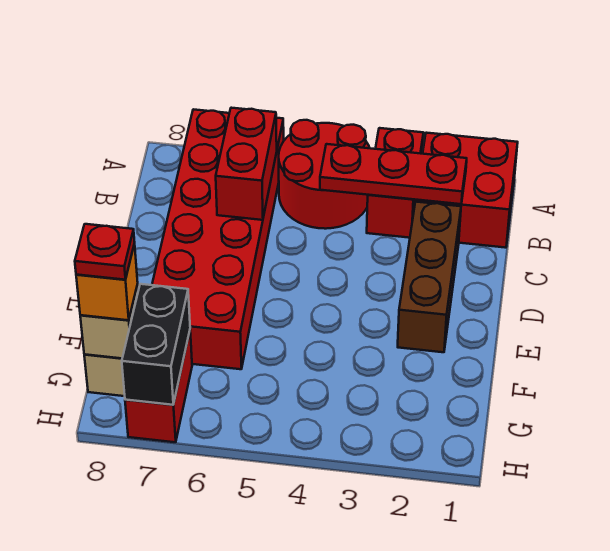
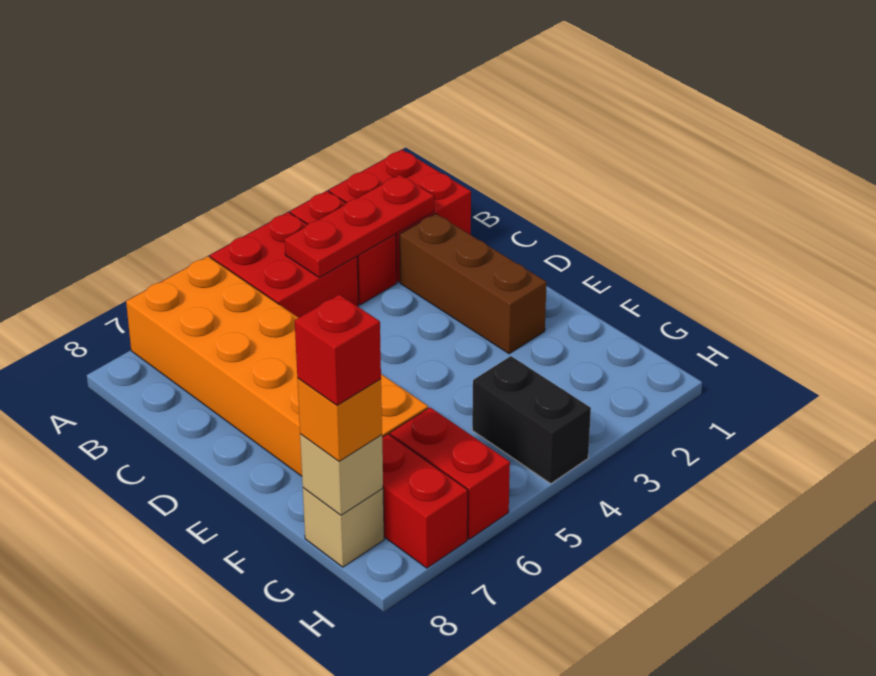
red round brick A4:B5 level 1 -> red brick A4:B5 level 1
red brick A6:F7 level 1 -> orange brick A6:F7 level 1
red brick B6:C6 level 2 -> red brick G6:H6 level 1
black brick G7:H7 level 2 -> black brick G4:H4 level 1
red plate G8 level 4 -> red brick G8 level 4

